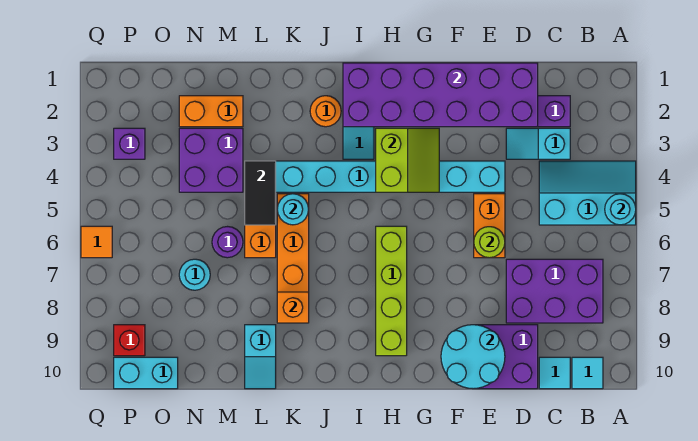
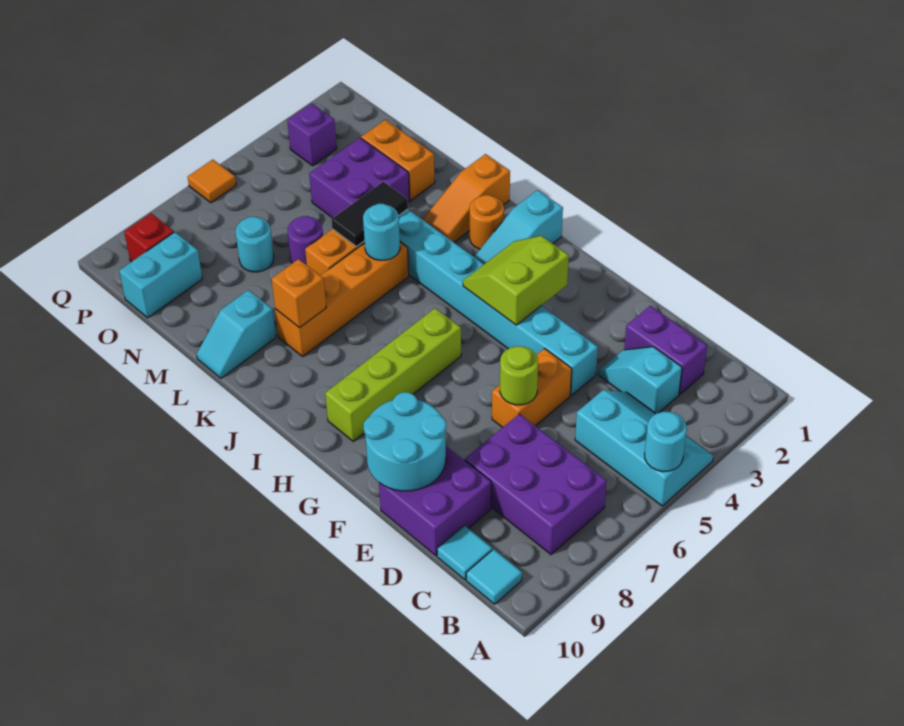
purple brick D1:I2 level 2 -> none
lime slope G3:H4 level 2 top H -> lime slope G3:H4 level 2 top G
none -> orange slope K1:K3 level 1 top 1
cyan brick O10:P10 level 1 -> cyan brick O9:O10 level 1

